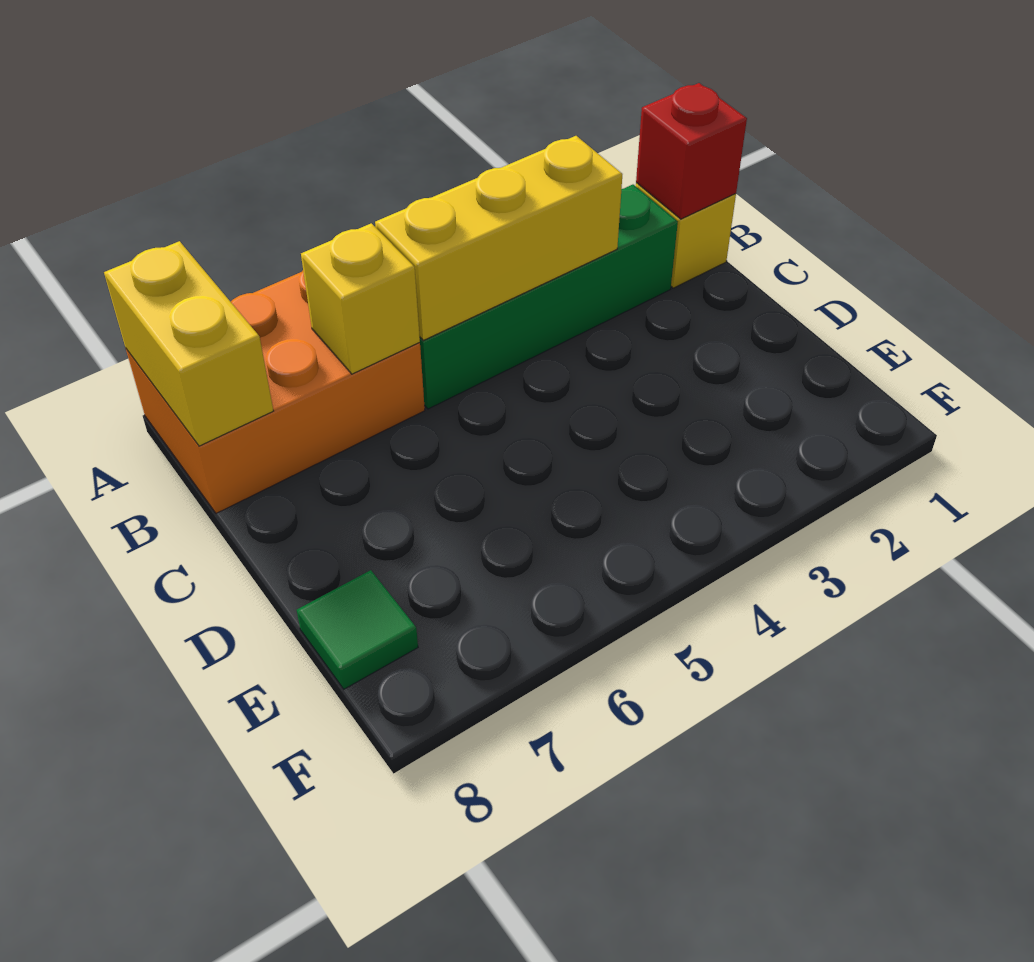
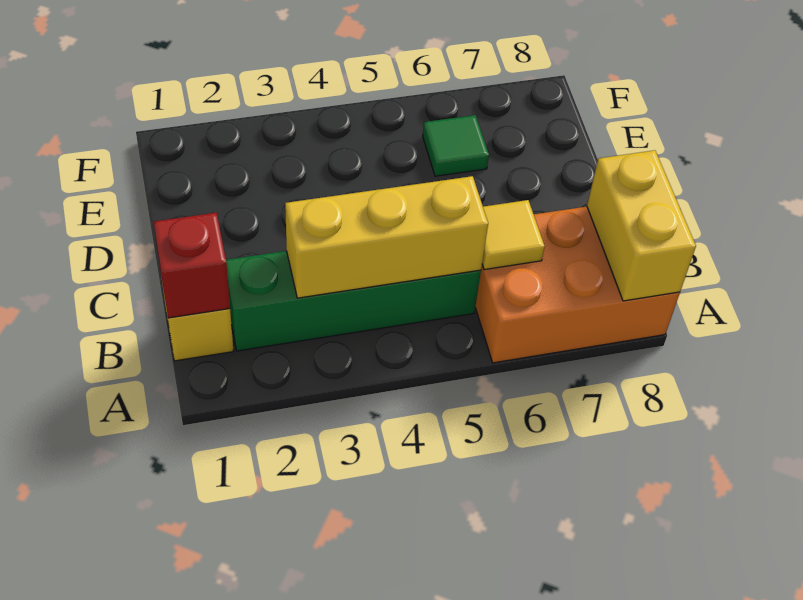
yellow brick B6 level 2 -> yellow tile B6 level 2
green tile E8 level 1 -> green tile E6 level 1

